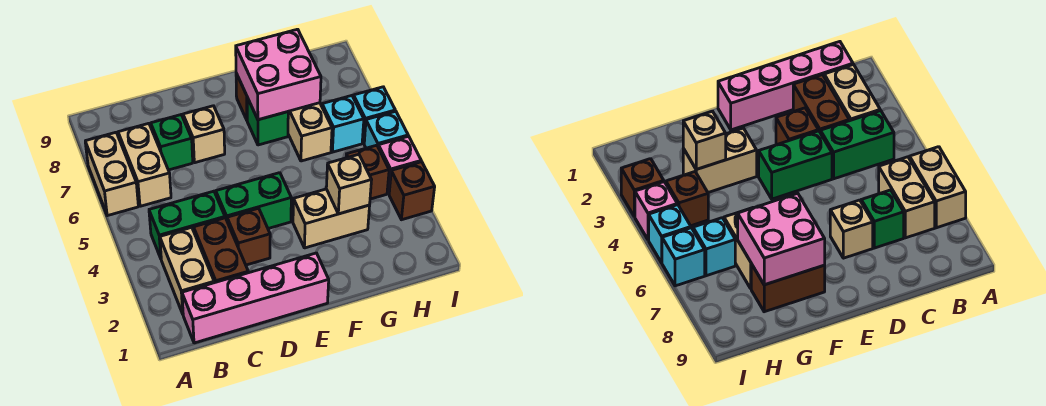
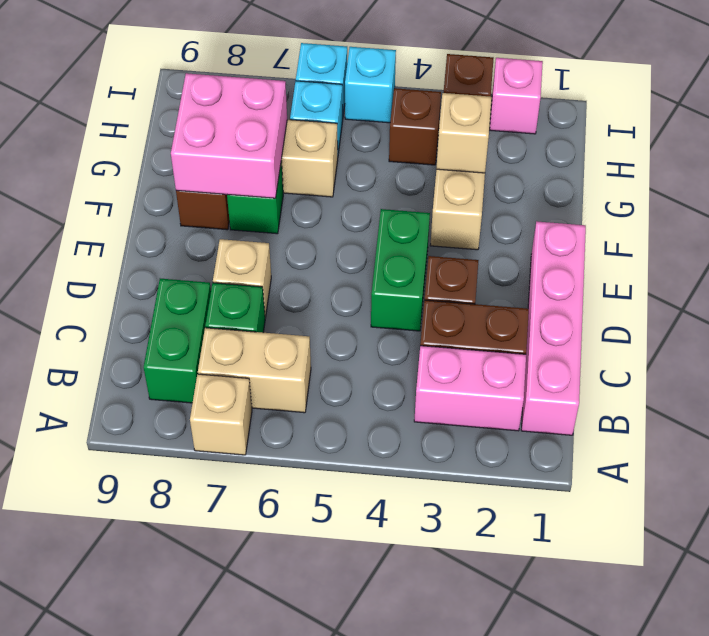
tan brick A6:A7 level 1 -> tan brick A7 level 1
tan brick B2:B3 level 1 -> pink brick B2:B3 level 1
green brick B4:C4 level 1 -> green brick B8:C8 level 1
pink brick I4 level 1 -> pink brick I2 level 1

